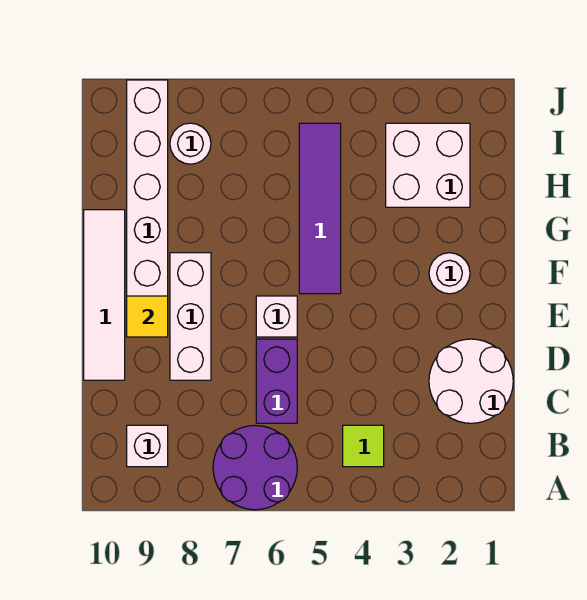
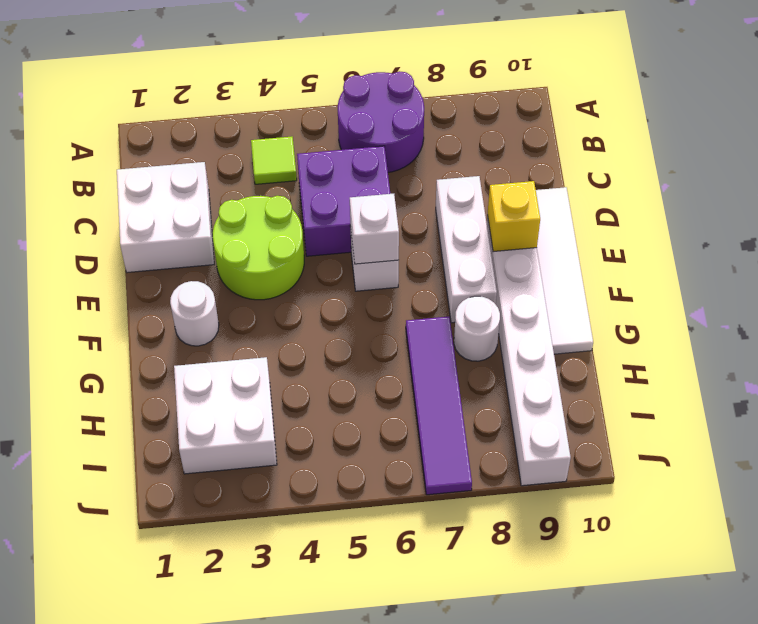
white brick B9 level 1 -> white brick E6 level 2
white round brick C1:D2 level 1 -> white brick C1:D2 level 1
purple brick C6:D6 level 1 -> purple brick C5:D6 level 1
none -> lime round brick D3:E4 level 1
yellow tile E9 level 2 -> yellow brick E9 level 2
purple tile F5:I5 level 1 -> purple tile G7:J7 level 1
white round brick I8 level 1 -> white round brick G8 level 1

